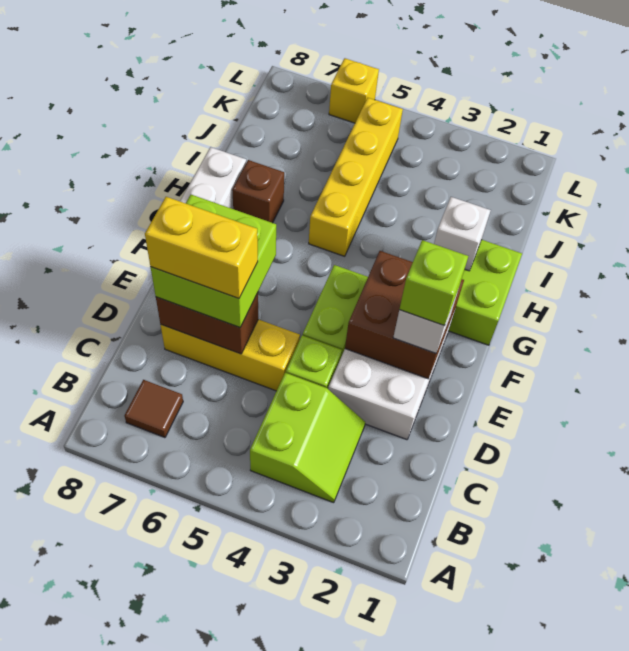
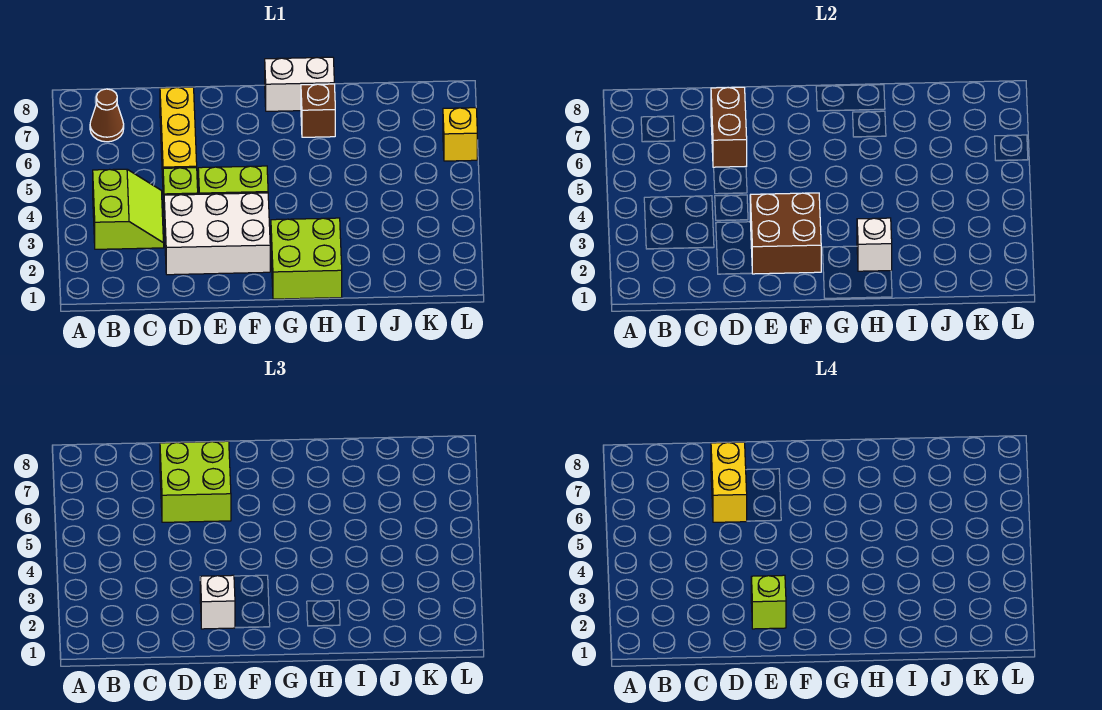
lime slope B3:C4 level 1 top 4 -> lime slope B3:C4 level 1 top B
brown tile B7 level 1 -> brown cone B7 level 1
yellow brick H5:K5 level 1 -> none

